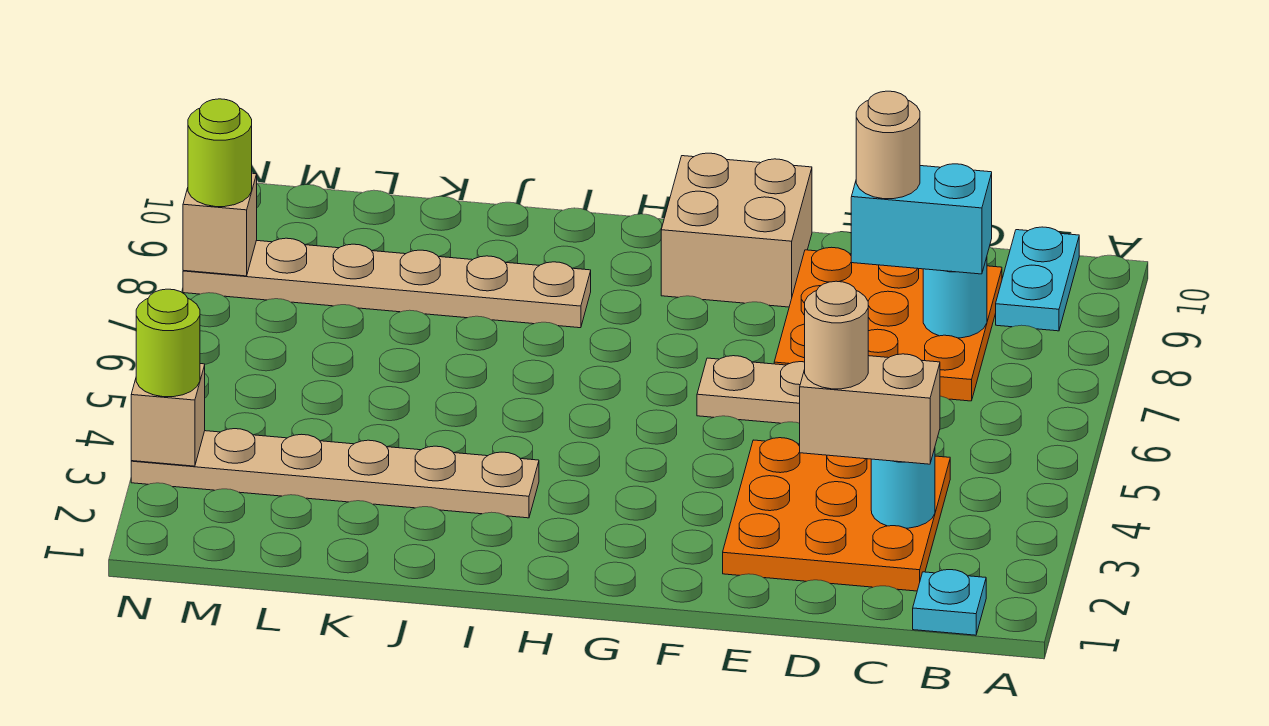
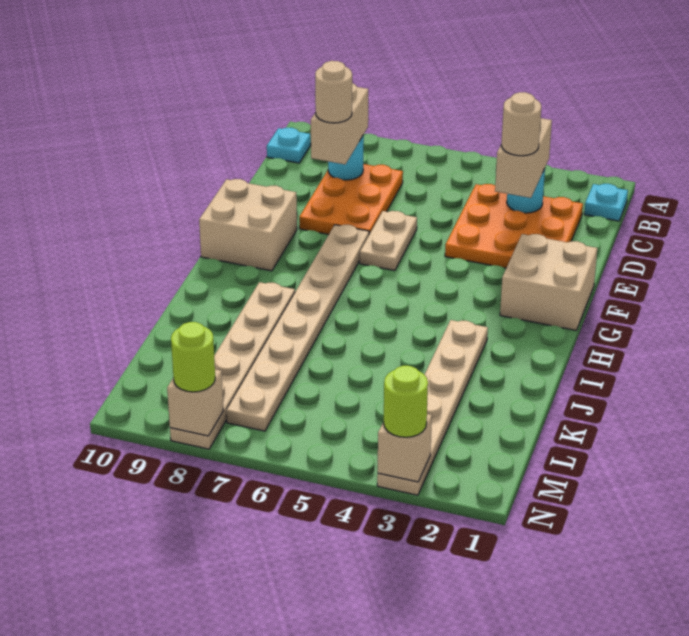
cyan plate B9:B10 level 1 -> cyan plate B10 level 1
orange plate C7:E9 level 1 -> orange plate C7:E8 level 1
cyan brick C8:D8 level 3 -> tan brick C8:D8 level 3
none -> tan brick F1:G2 level 1
none -> tan plate F7:M7 level 1

